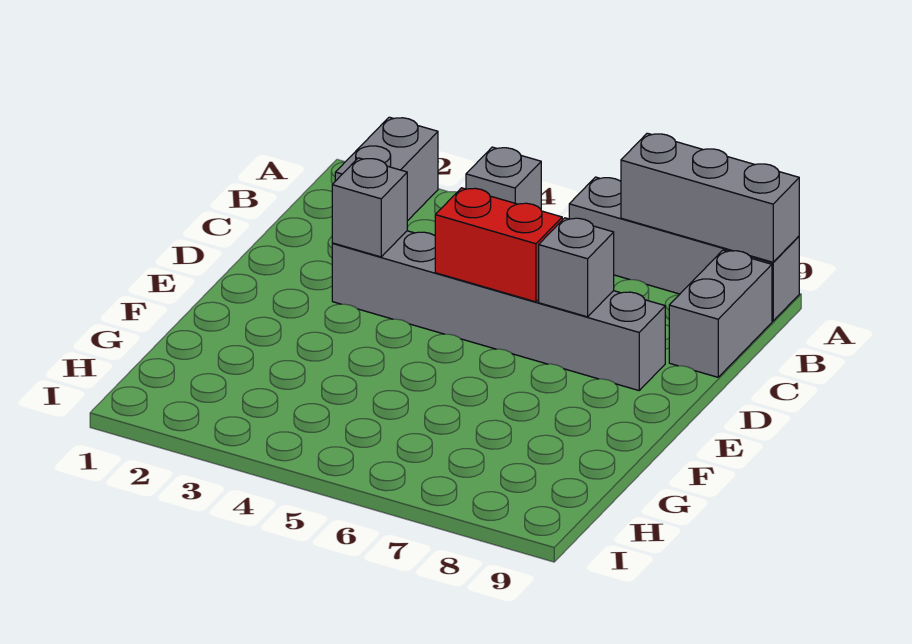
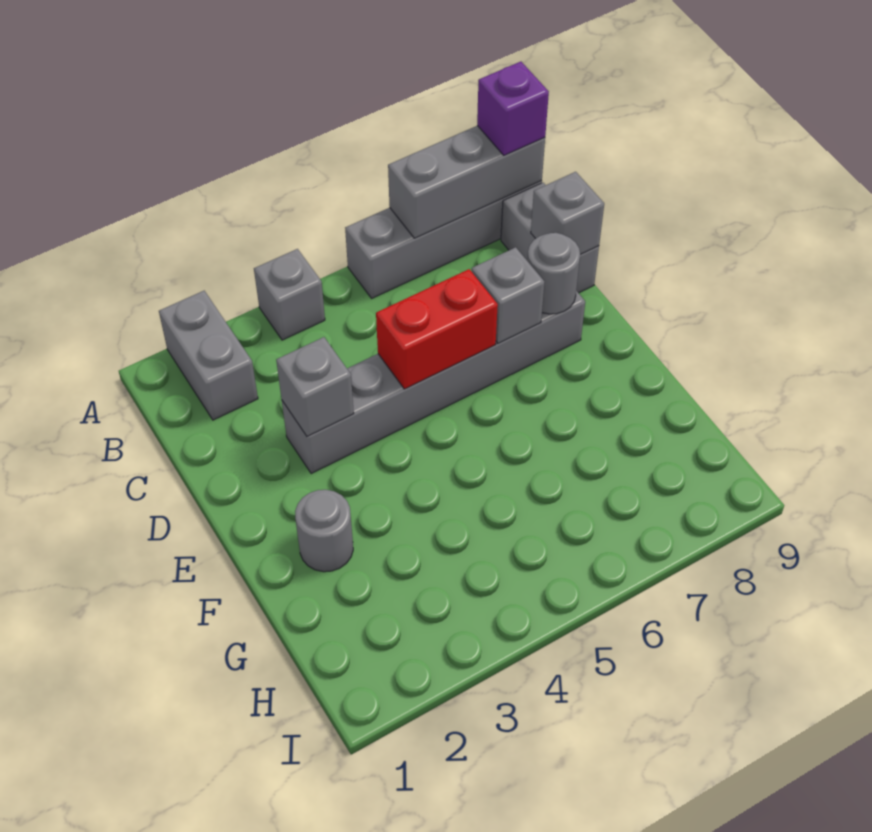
none -> purple brick A9 level 3
none -> grey brick C9 level 2
none -> grey round brick D8 level 2
none -> grey round brick F2 level 1

